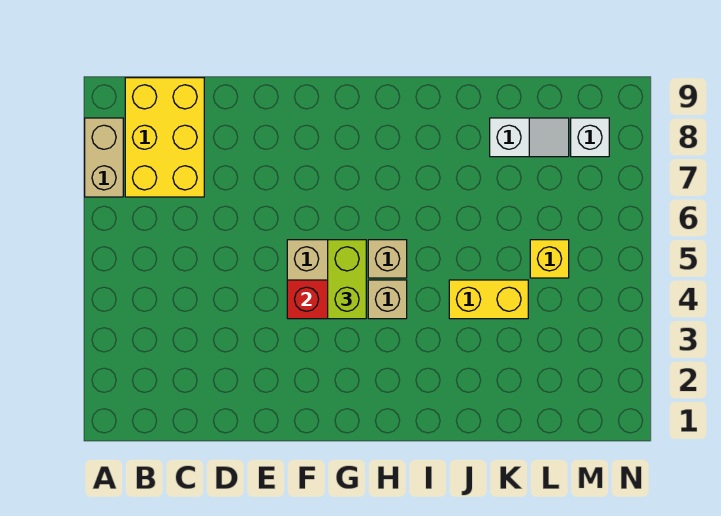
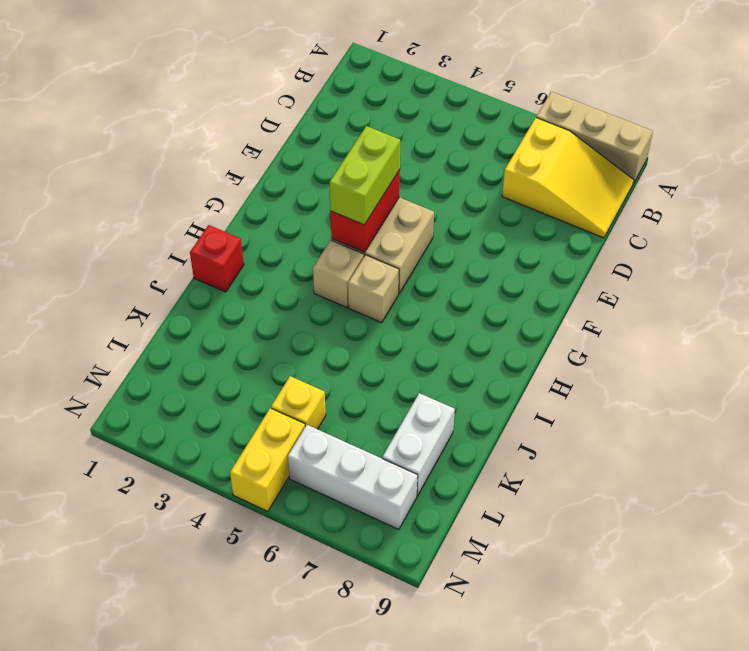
tan brick A7:A8 level 1 -> tan brick A7:A9 level 1
yellow brick B7:C9 level 1 -> yellow slope B7:C9 level 1 top 7
lime brick G4:G5 level 3 -> lime brick F4:G4 level 3
none -> red brick I1 level 1
yellow brick J4:K4 level 1 -> yellow brick M5:N5 level 1
white slope K8:L8 level 1 top K -> white brick K8:L8 level 1
white brick M8 level 1 -> white brick M6:M8 level 1

